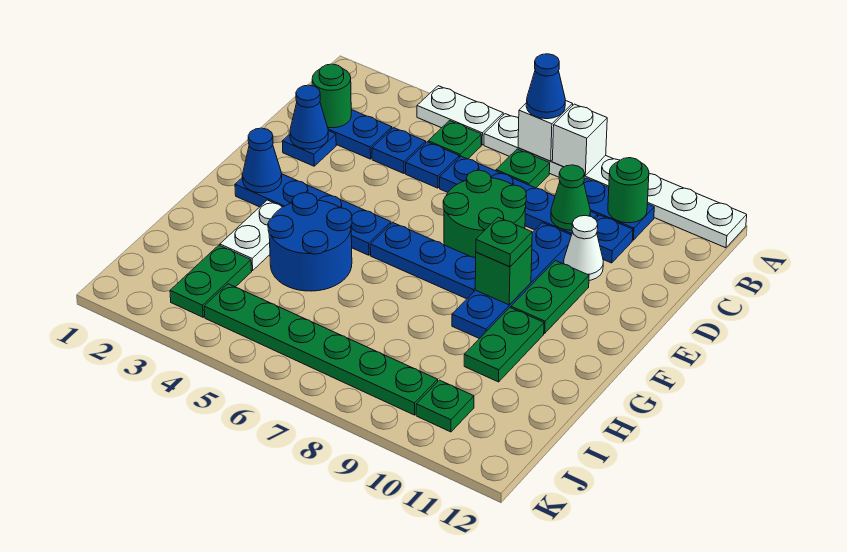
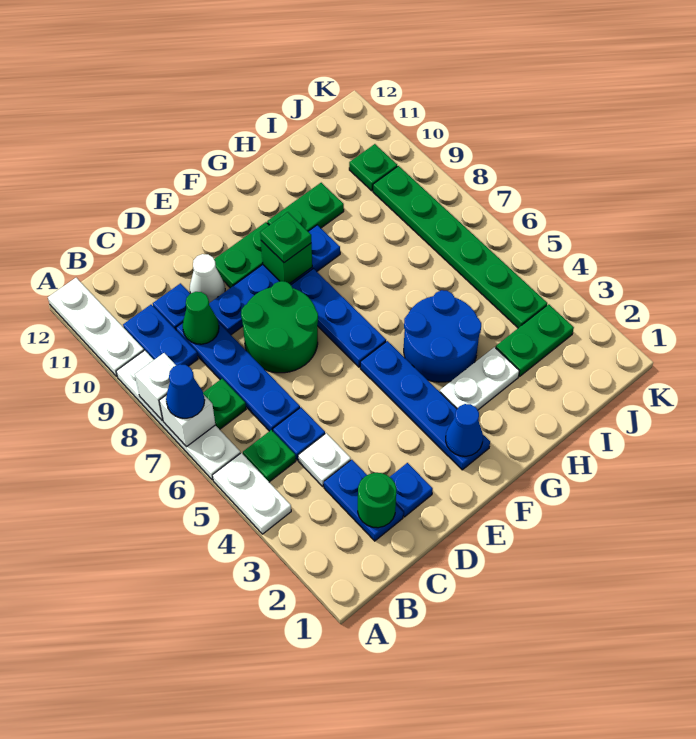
green round brick B10 level 2 -> none
blue plate C4 level 1 -> white plate C4 level 1
blue cone D2 level 2 -> none

